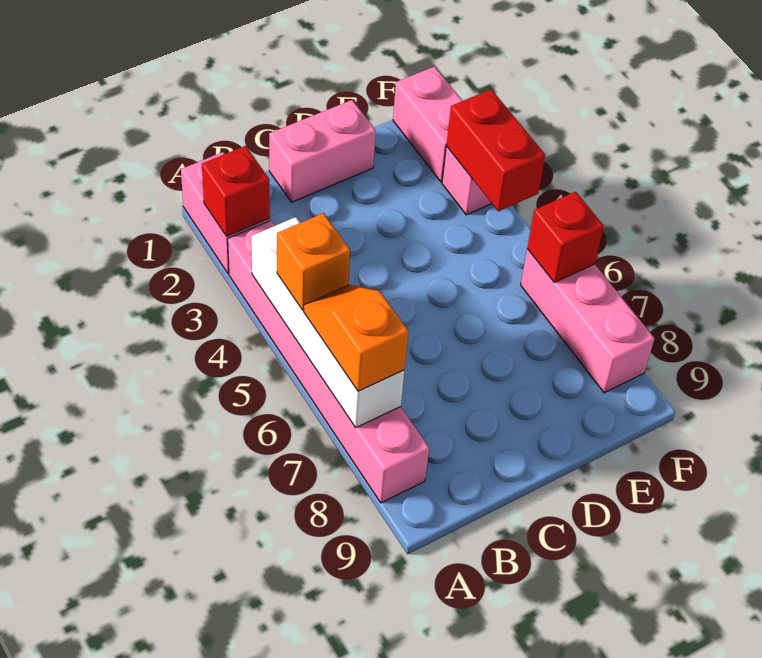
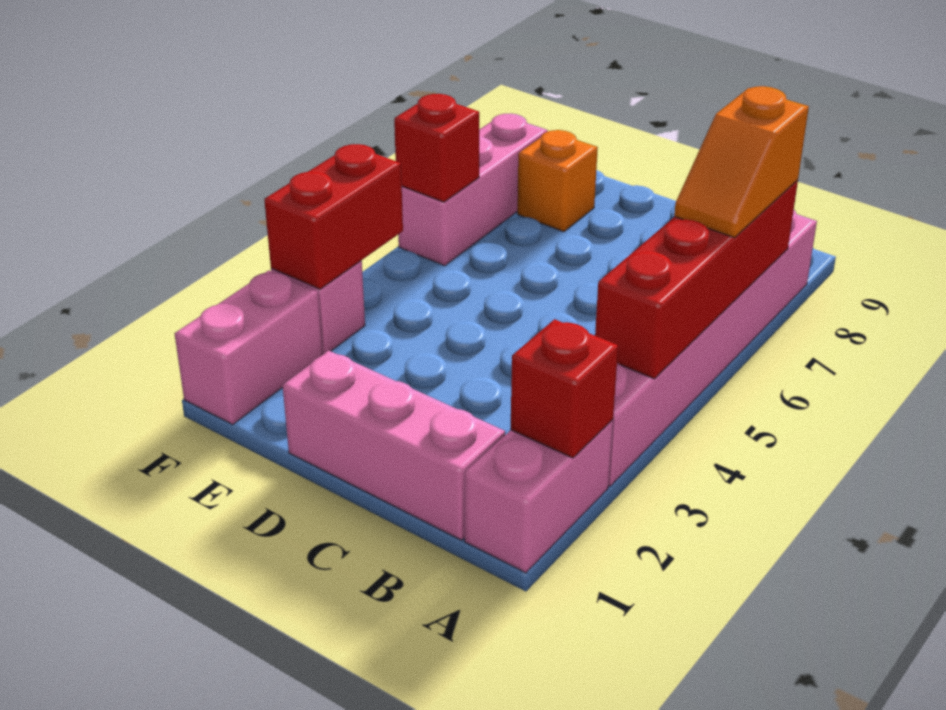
white brick A4:A7 level 2 -> red brick A4:A7 level 2
orange brick A5 level 3 -> orange brick E8 level 1
pink brick C1:D1 level 1 -> pink brick B1:D1 level 1

